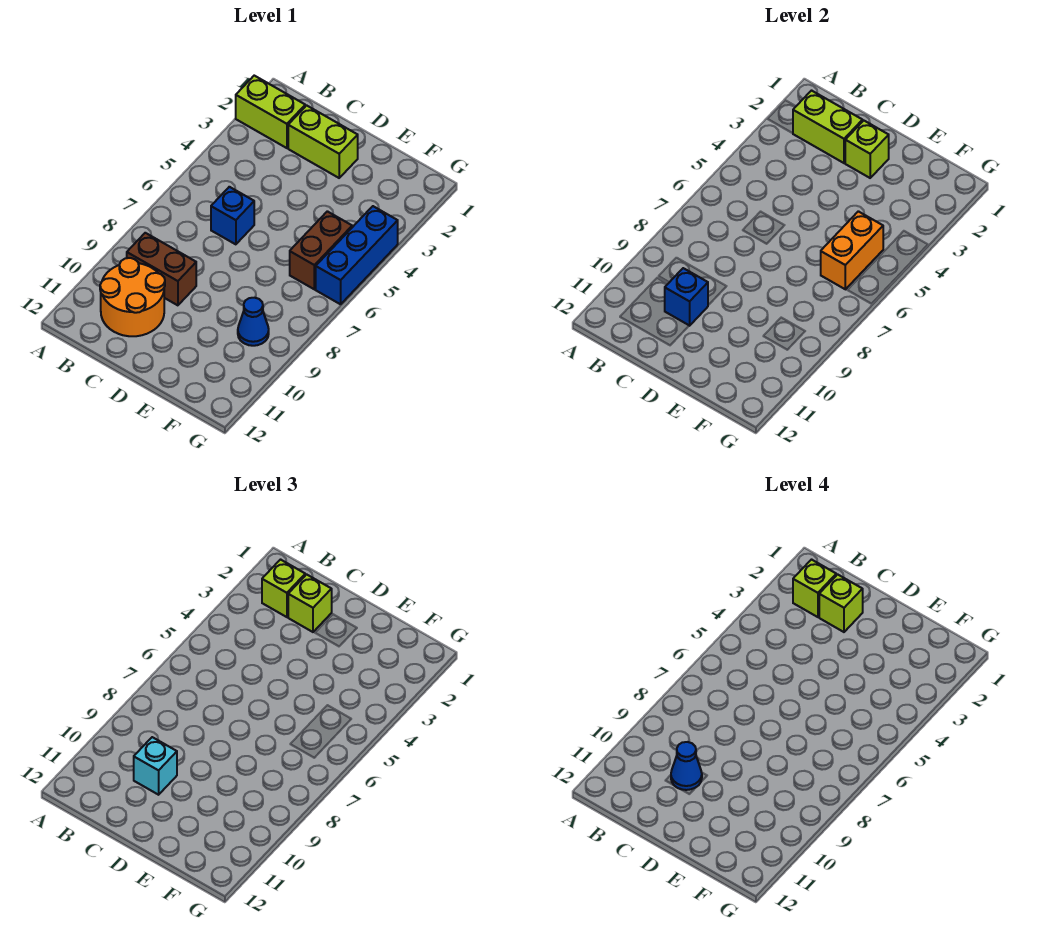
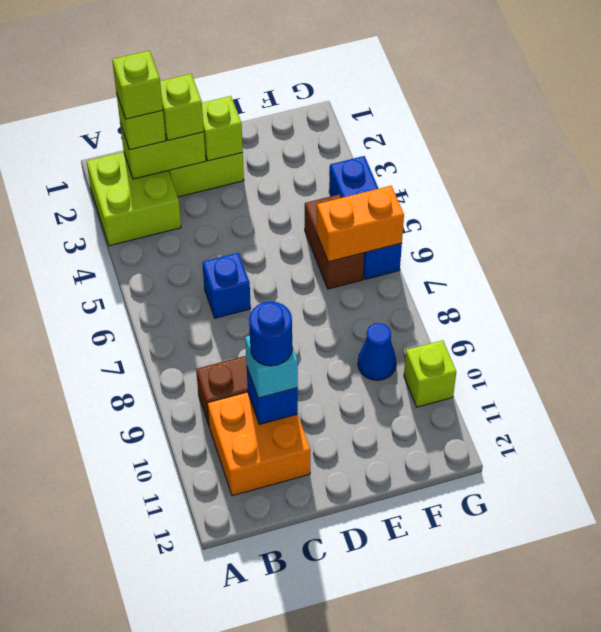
lime brick A2:B2 level 1 -> lime brick A2:B3 level 1
orange round brick B10:C11 level 1 -> orange brick B10:C11 level 1
lime brick C2 level 4 -> lime brick G10 level 1
blue cone C10 level 4 -> blue round brick C10 level 4
orange brick F5:F6 level 2 -> orange brick F6:G6 level 2

